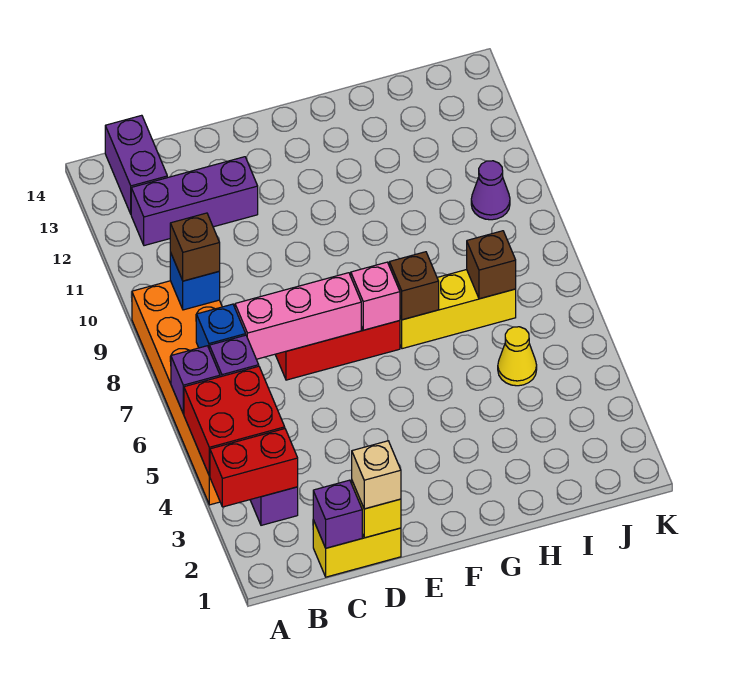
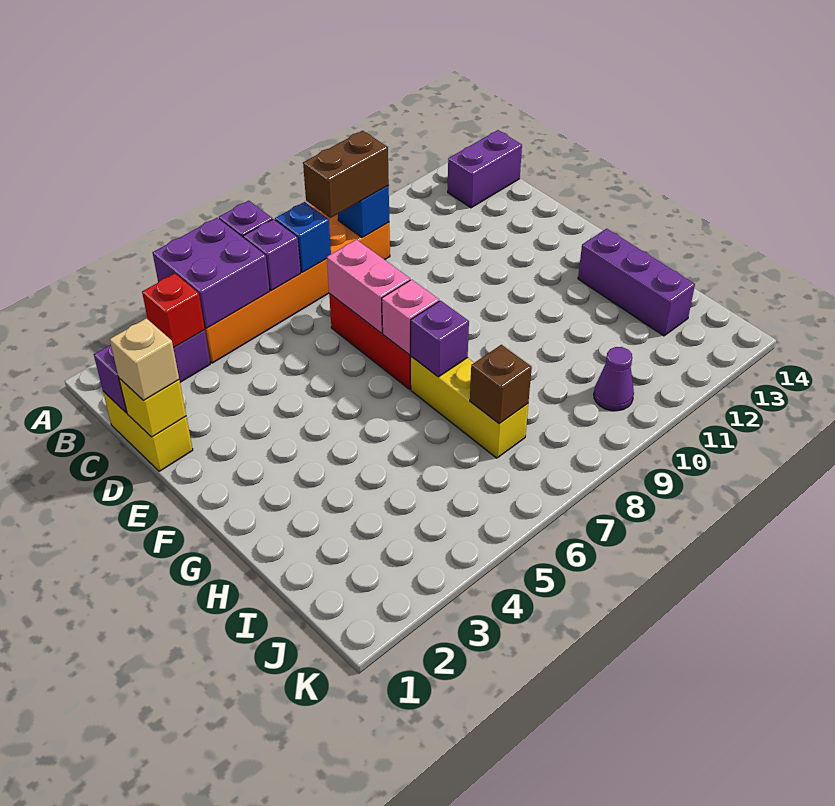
red brick A3:B3 level 2 -> red brick B3 level 2
red brick A4:B5 level 2 -> purple brick A4:B5 level 2
brown brick B9 level 3 -> brown brick B8:B9 level 3
purple brick B12:D12 level 1 -> purple brick G13:I13 level 1
pink brick C7:E7 level 2 -> pink brick D7:E7 level 2
brown brick G7 level 2 -> purple brick G7 level 2
yellow cone I5 level 1 -> none

